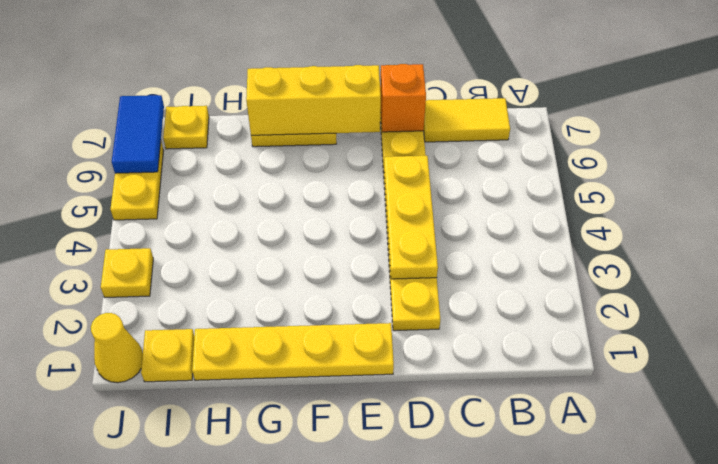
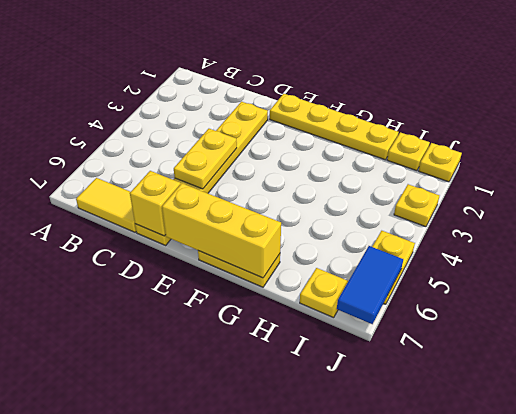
yellow plate D3:D5 level 2 -> yellow plate D4:D5 level 2
orange brick D7 level 2 -> yellow brick D7 level 2
yellow cone J1 level 1 -> yellow plate J1 level 1

